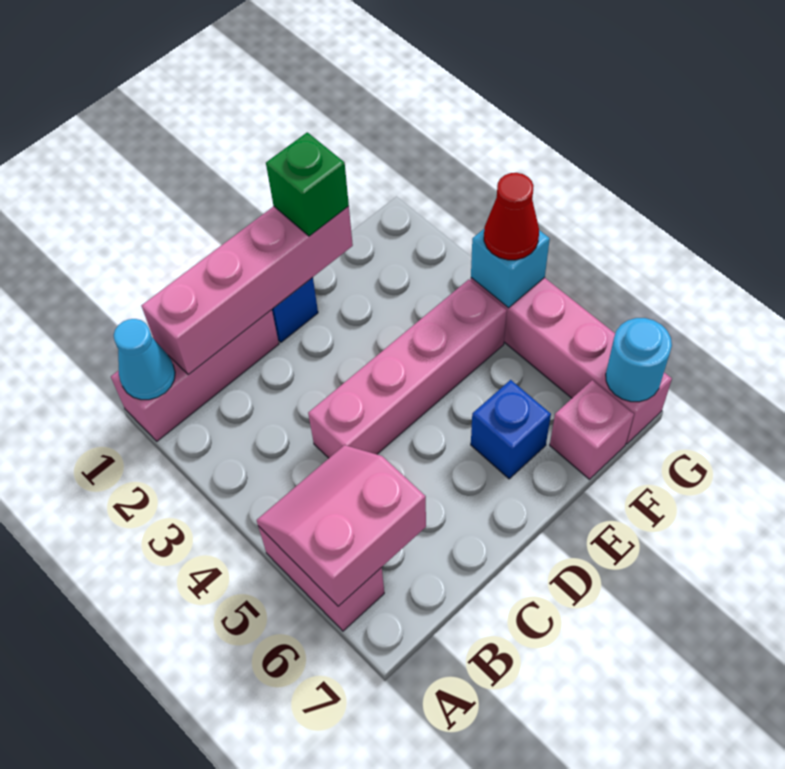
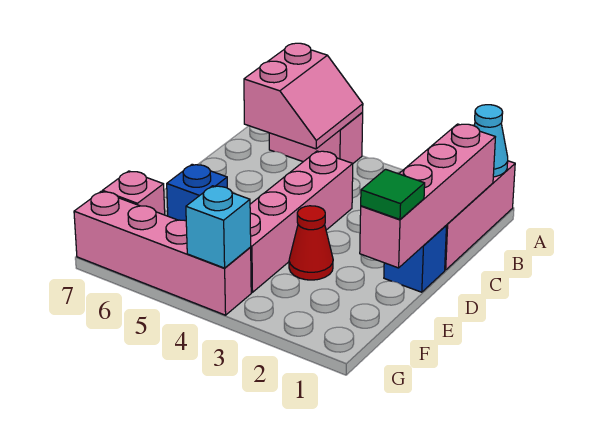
green brick E1 level 3 -> green tile E1 level 3
red cone G4 level 3 -> red cone E3 level 1
cyan round brick G7 level 2 -> none

